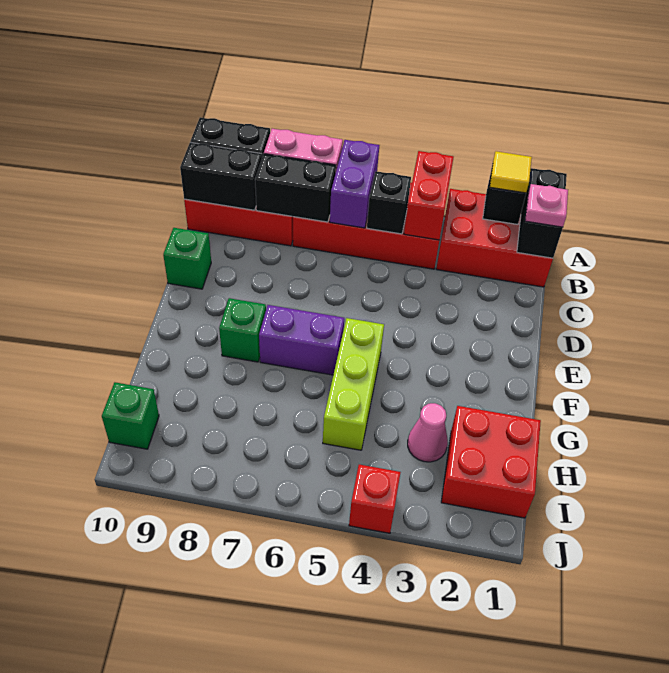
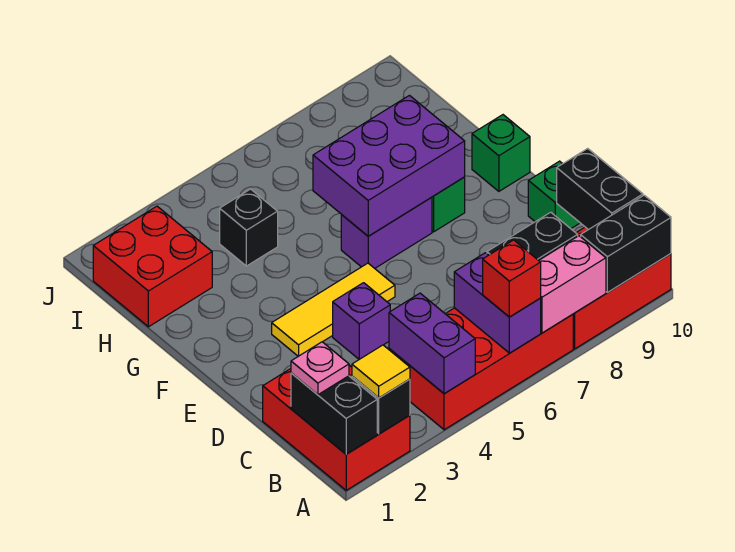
red brick A1:B3 level 1 -> red brick A1:C2 level 1
red brick A4:B4 level 2 -> purple brick A4:B4 level 2
black brick B5 level 2 -> black brick H4 level 1
black brick B9:B10 level 2 -> black brick B10:C10 level 2
none -> purple brick D4 level 1
none -> yellow tile E3:E5 level 1
lime brick F5:H5 level 1 -> none
none -> purple brick F6:G8 level 2
pink cone H3 level 1 -> none
green brick I10 level 1 -> green brick F10 level 1
red brick J4 level 1 -> red brick A6 level 3

